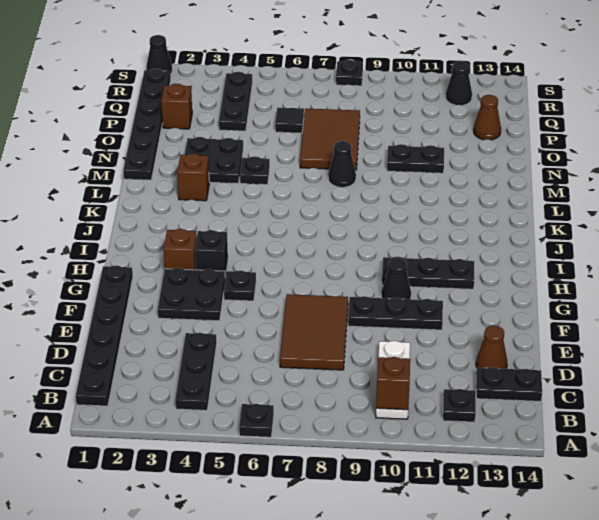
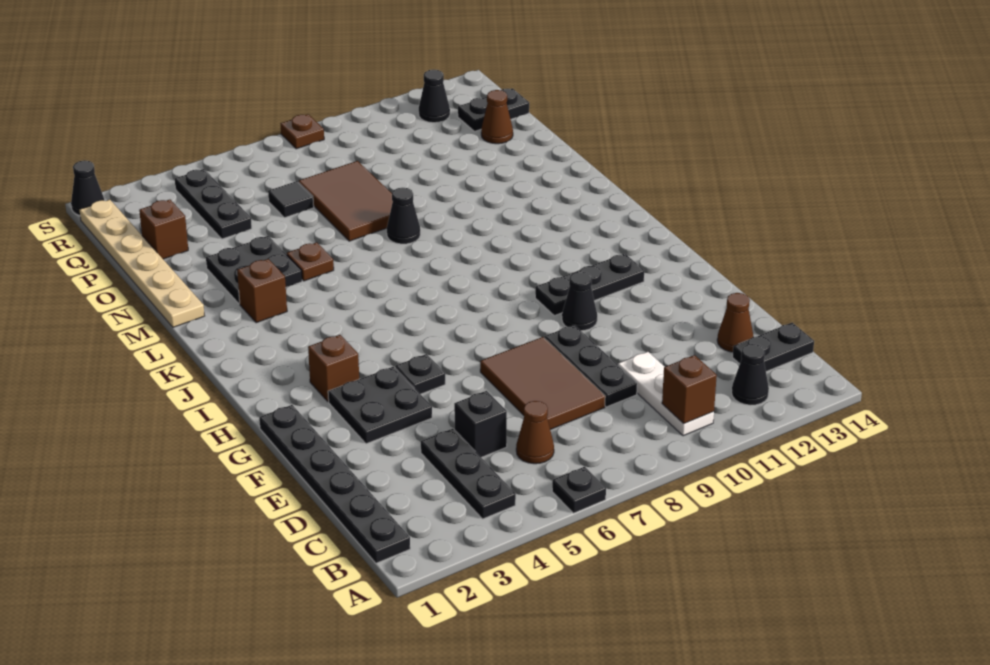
black plate B12 level 1 -> black cone B12 level 1
none -> brown cone C6 level 1
black plate F9:F11 level 1 -> black plate D9:F9 level 1
black brick H4 level 1 -> black brick D5 level 1
black plate M1:R1 level 1 -> tan plate M1:R1 level 1
black plate M5 level 1 -> brown plate M5 level 1
black plate N10:N11 level 1 -> black plate Q13:Q14 level 1
black plate S8 level 1 -> brown plate S8 level 1

